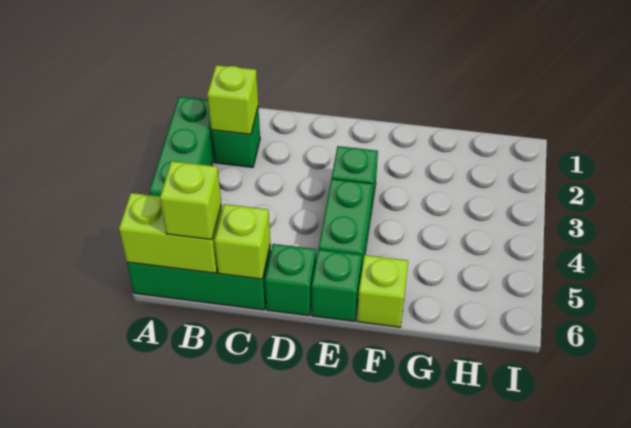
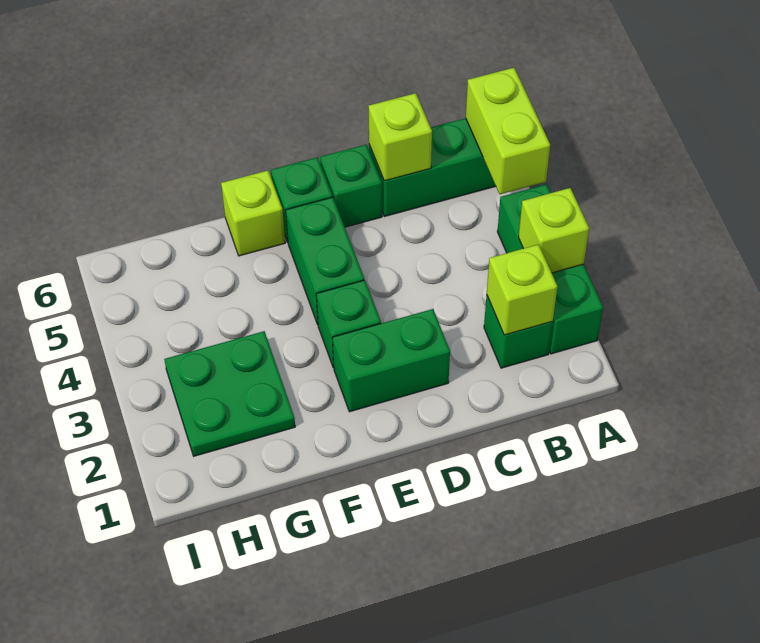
lime brick A6:B6 level 2 -> lime brick A5:A6 level 2
lime brick B6 level 3 -> lime brick A3 level 2
none -> green brick D2:E2 level 1
none -> green plate G2:H3 level 1

